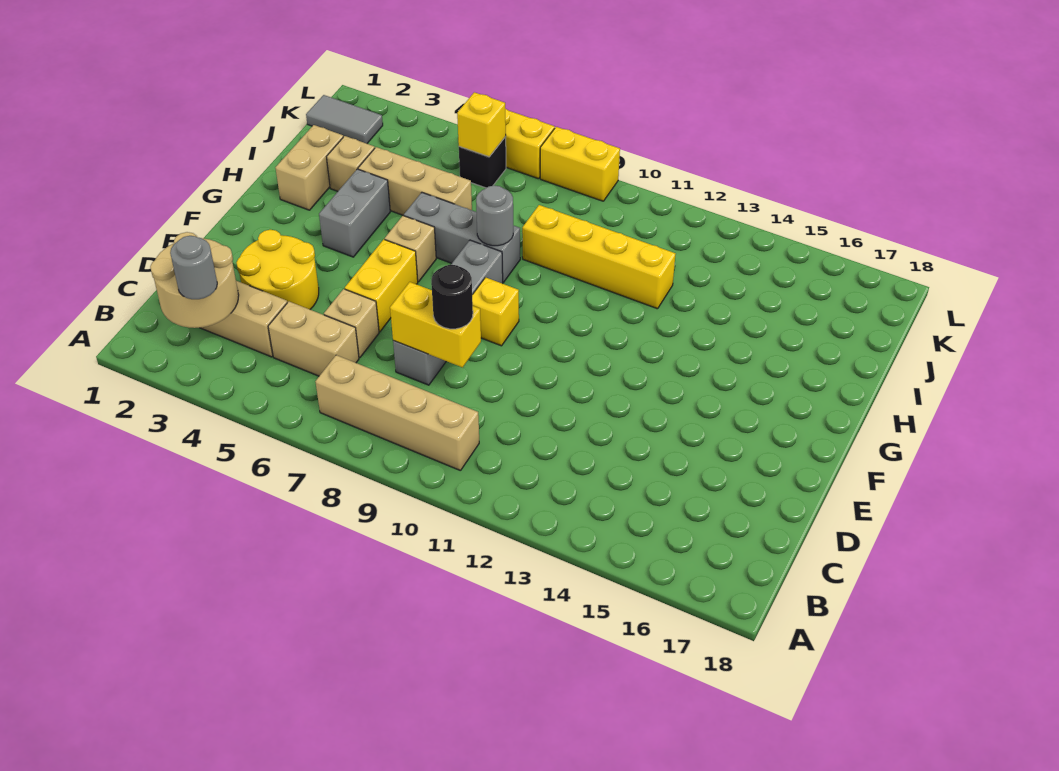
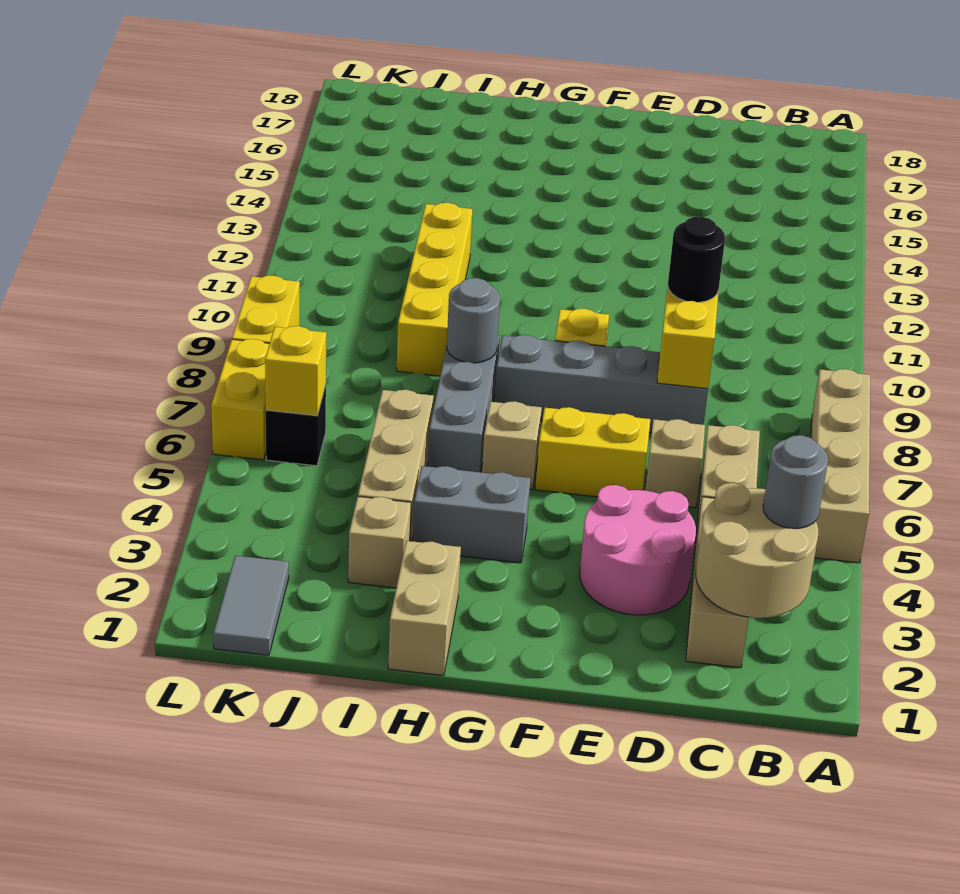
tan brick B7:B10 level 1 -> tan brick A5:A8 level 1
yellow round brick D3:E4 level 1 -> pink round brick D3:E4 level 1
tan brick H2:I2 level 1 -> tan brick H1:H2 level 1

